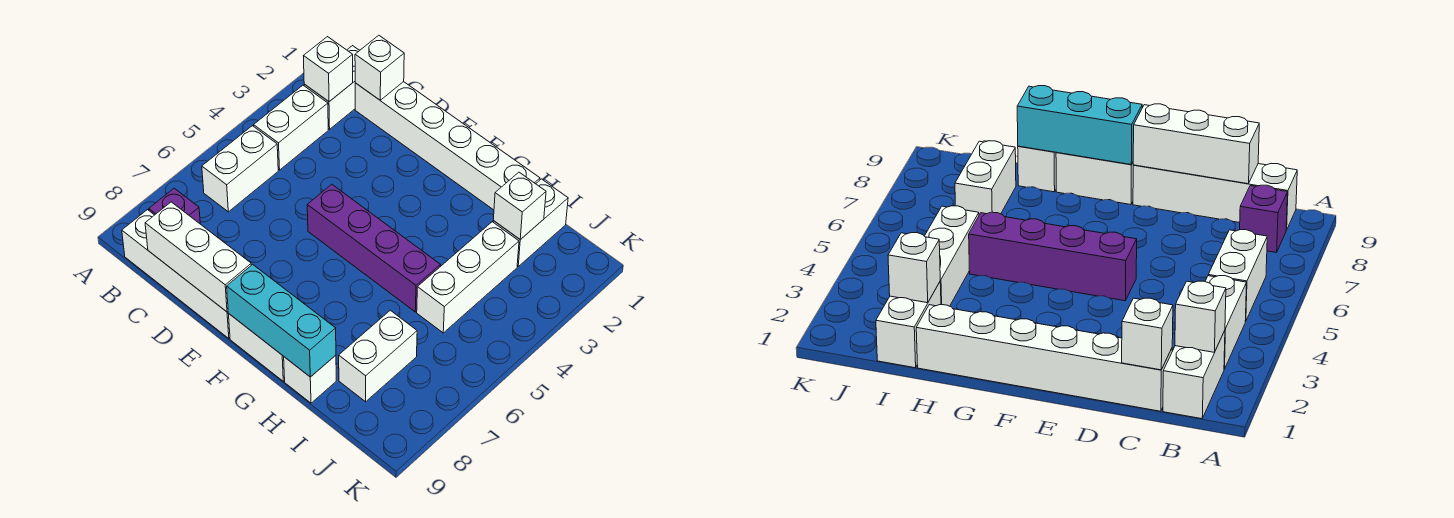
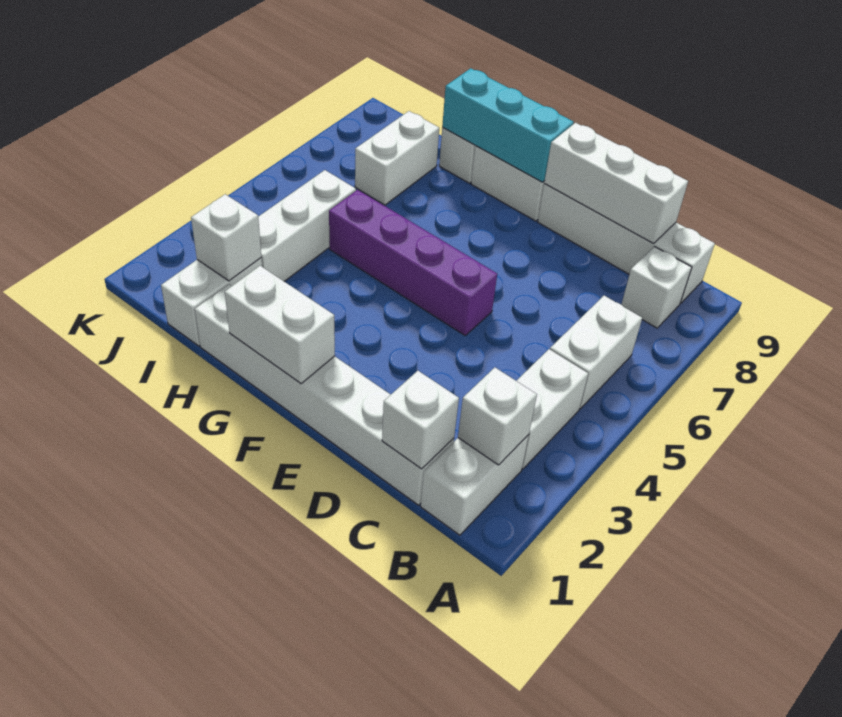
purple brick B8 level 1 -> white brick B8 level 1
none -> white brick F1:G1 level 2

